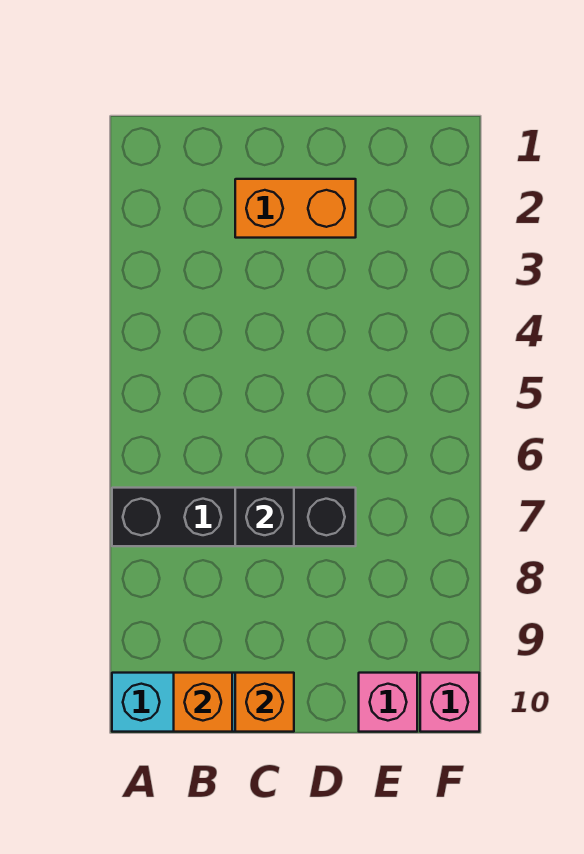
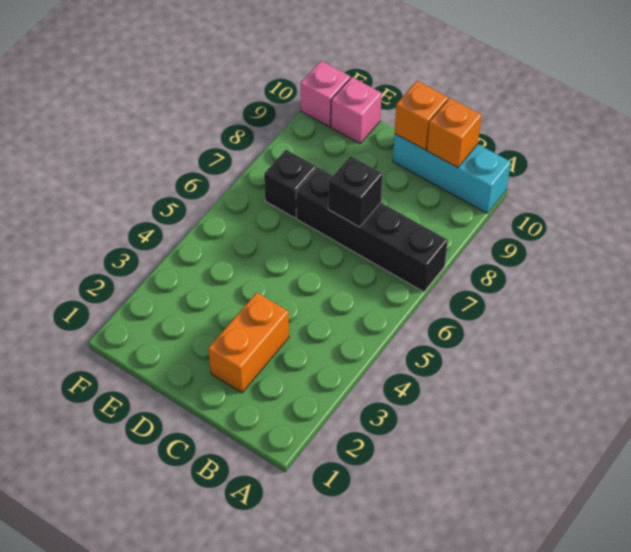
orange brick C2:D2 level 1 -> orange brick C2:C3 level 1
none -> black brick E7 level 1

